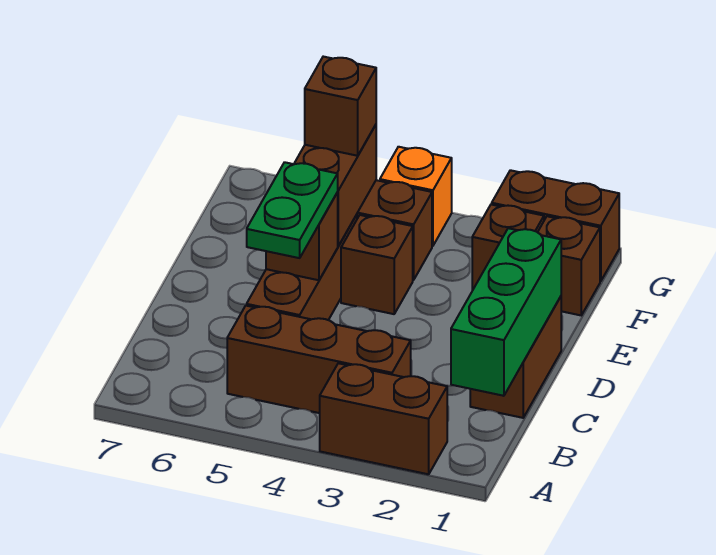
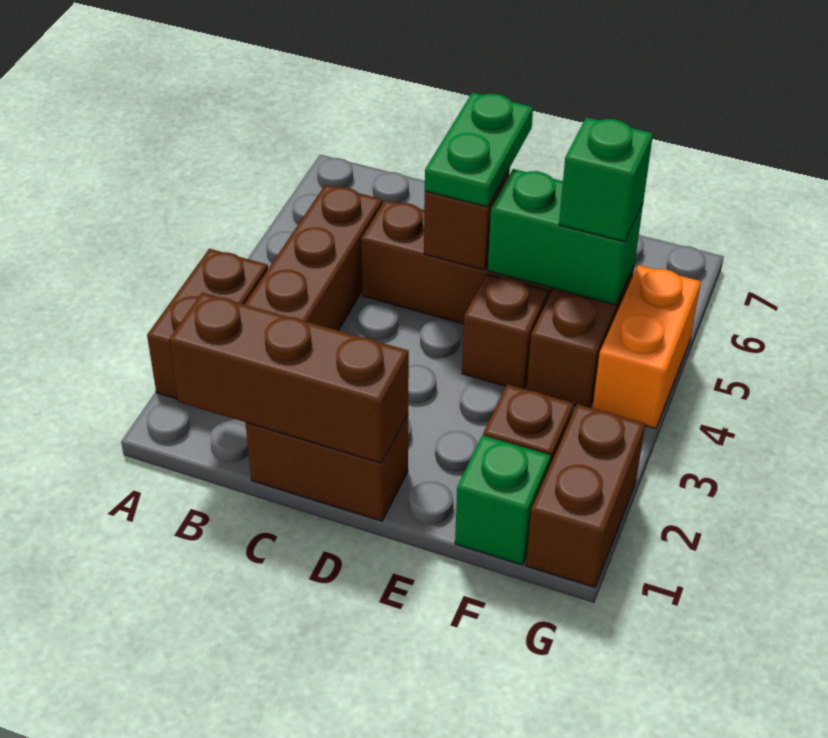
green brick B1:D1 level 2 -> brown brick B1:D1 level 2
green plate C5:D5 level 3 -> green plate D5:D6 level 3
brown brick E5:F5 level 2 -> green brick E5:F5 level 2
brown brick F1 level 1 -> green brick F1 level 1
brown brick F5 level 3 -> green brick F5 level 3
orange brick G4 level 1 -> orange brick G4:G5 level 1

